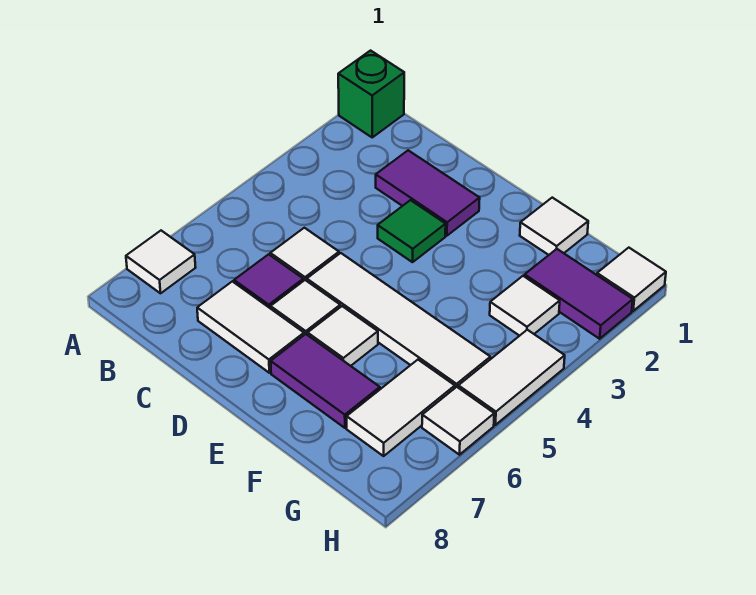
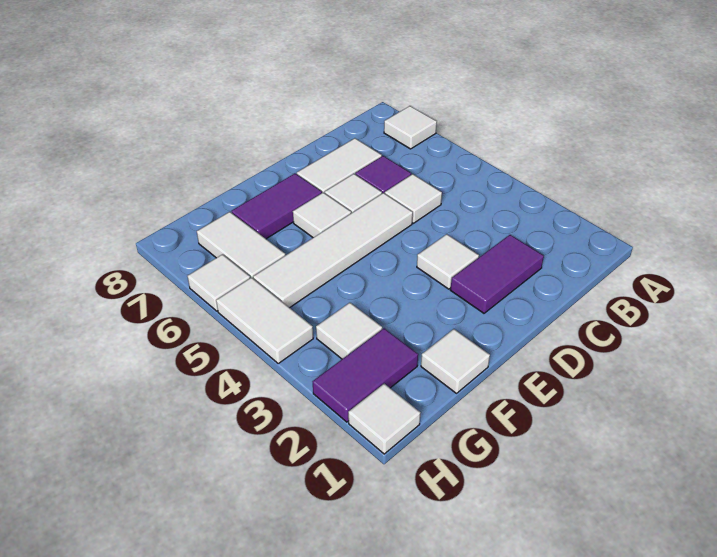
green brick A1 level 1 -> none
green tile D3 level 1 -> white tile D3 level 1

